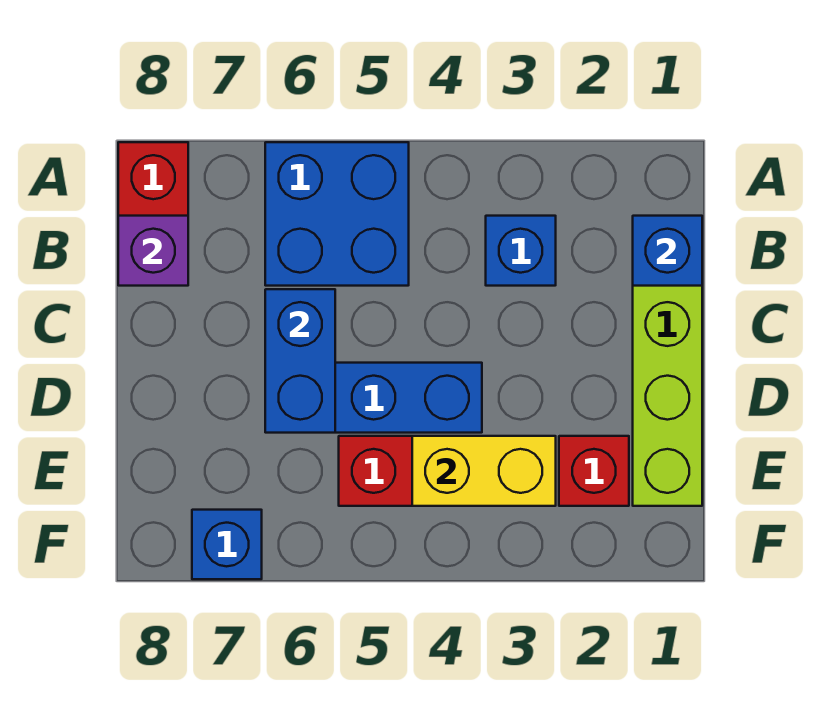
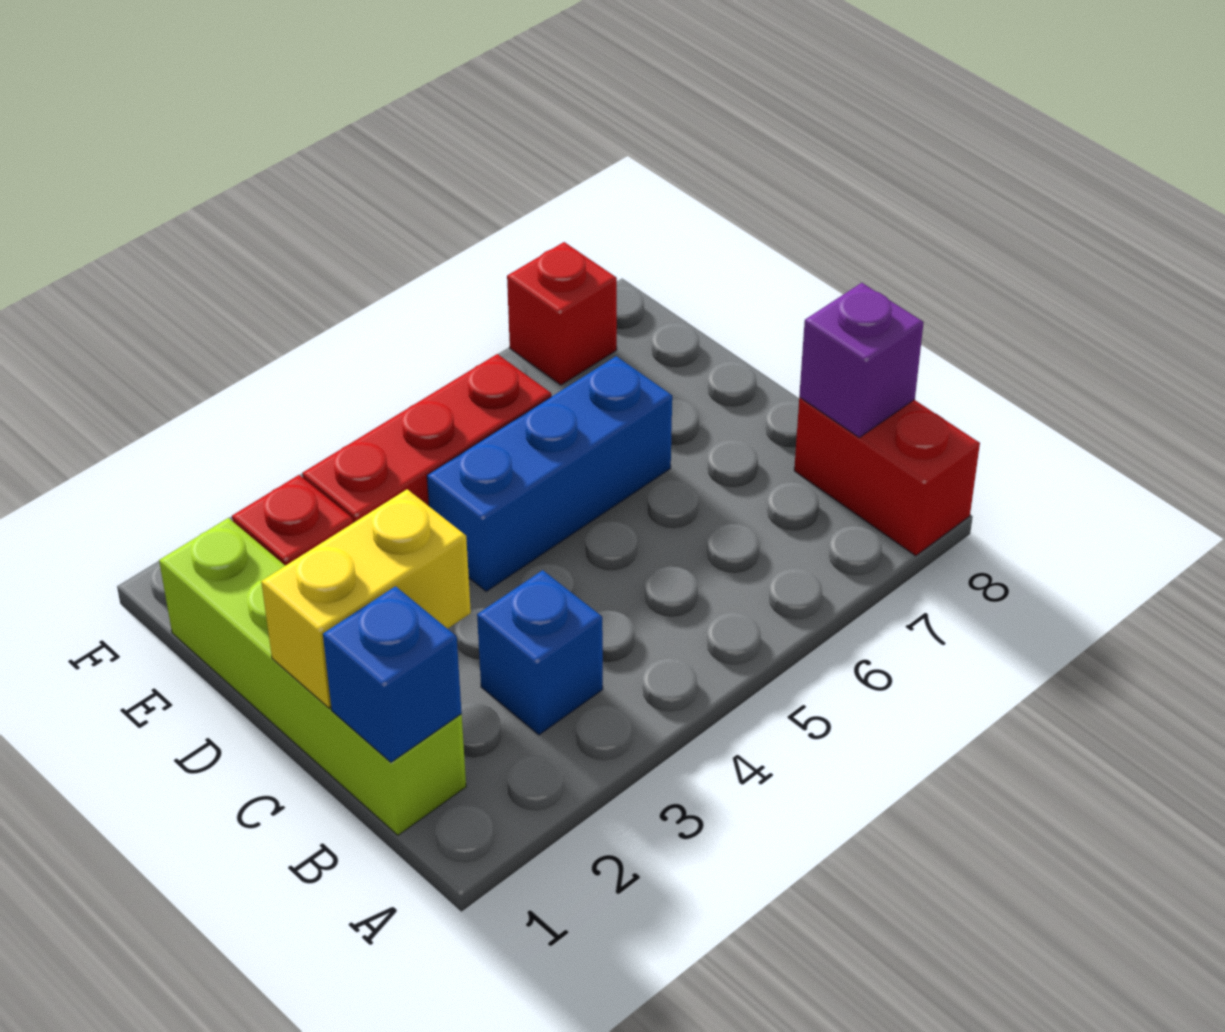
blue brick A5:B6 level 1 -> none
blue brick C6:D6 level 2 -> none
yellow brick E3:E4 level 2 -> yellow brick C1:C2 level 2
blue brick F7 level 1 -> red brick F7 level 1

